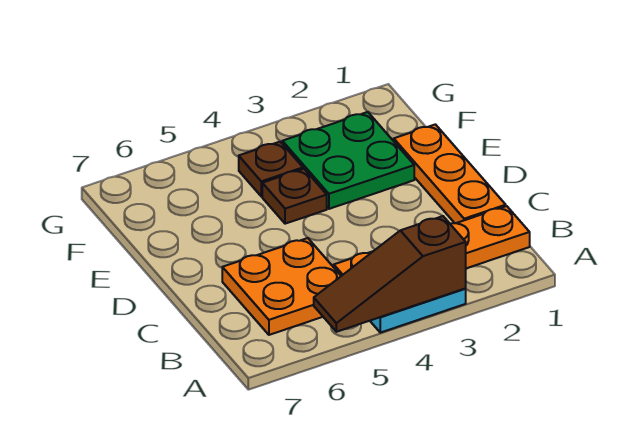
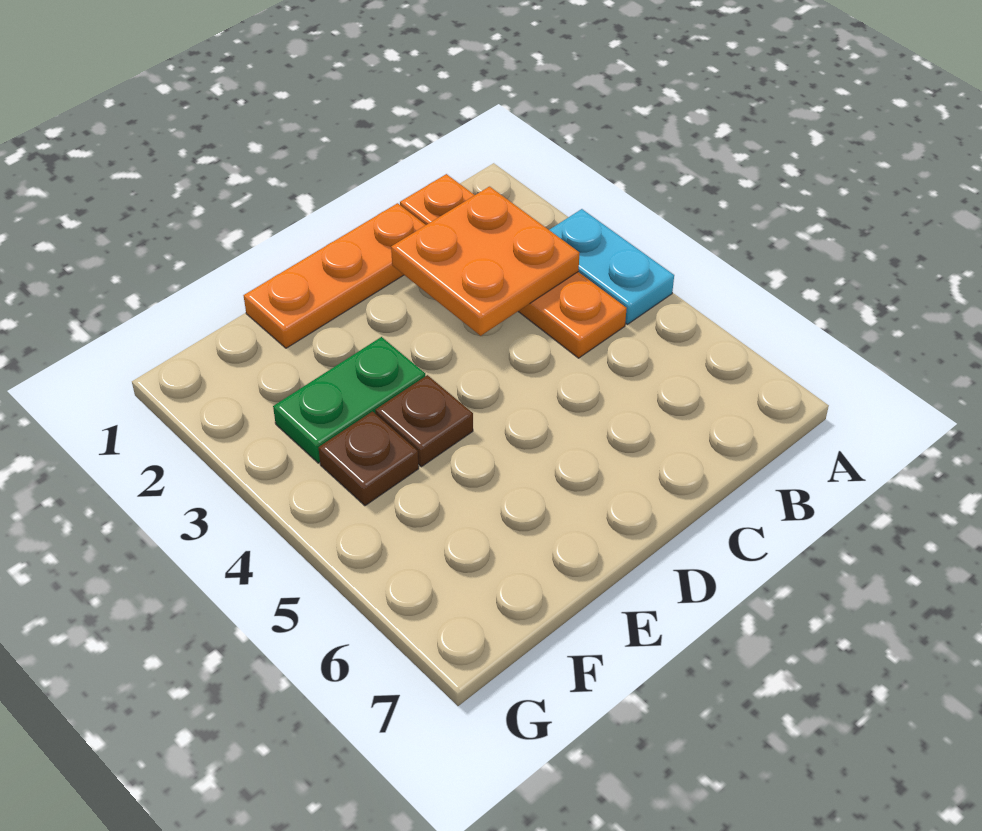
brown slope A3:A5 level 2 top 3 -> none
orange plate B5:C6 level 1 -> orange plate B2:C3 level 2
green plate E2:F3 level 1 -> green plate E3:F3 level 1

